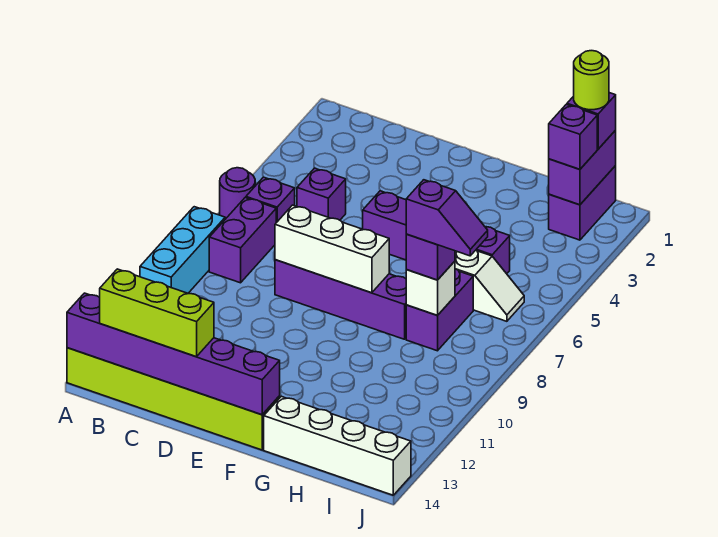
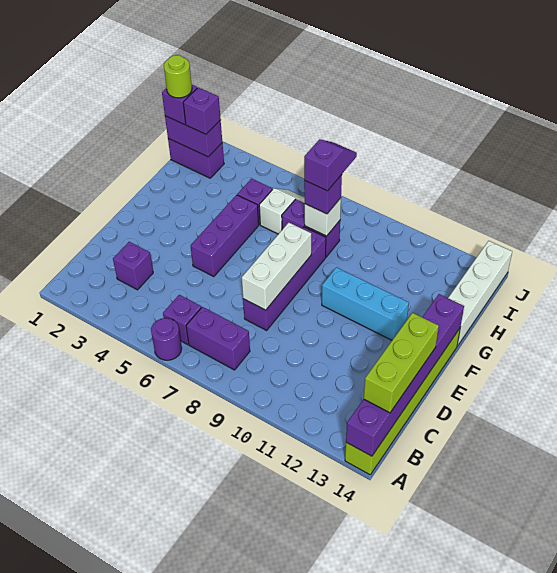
cyan brick A8:A10 level 1 -> cyan brick F10:F12 level 1
purple brick C5 level 1 -> purple brick C3 level 1

